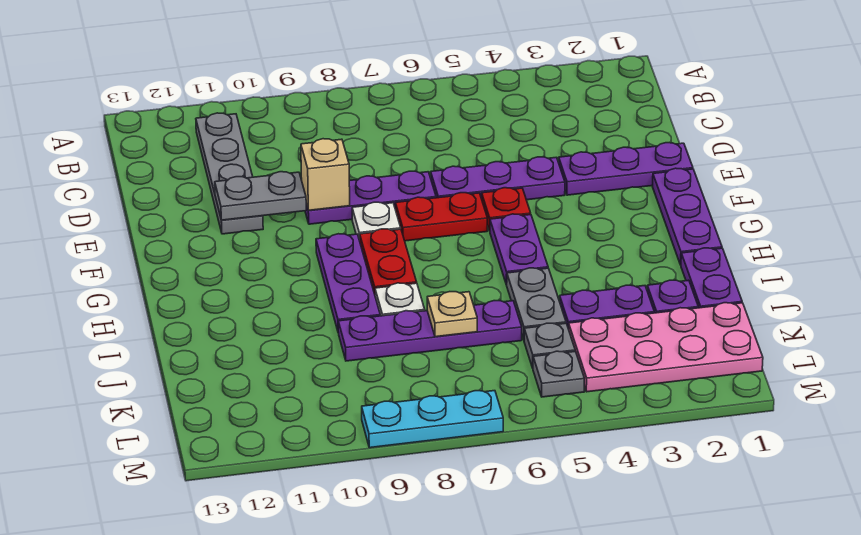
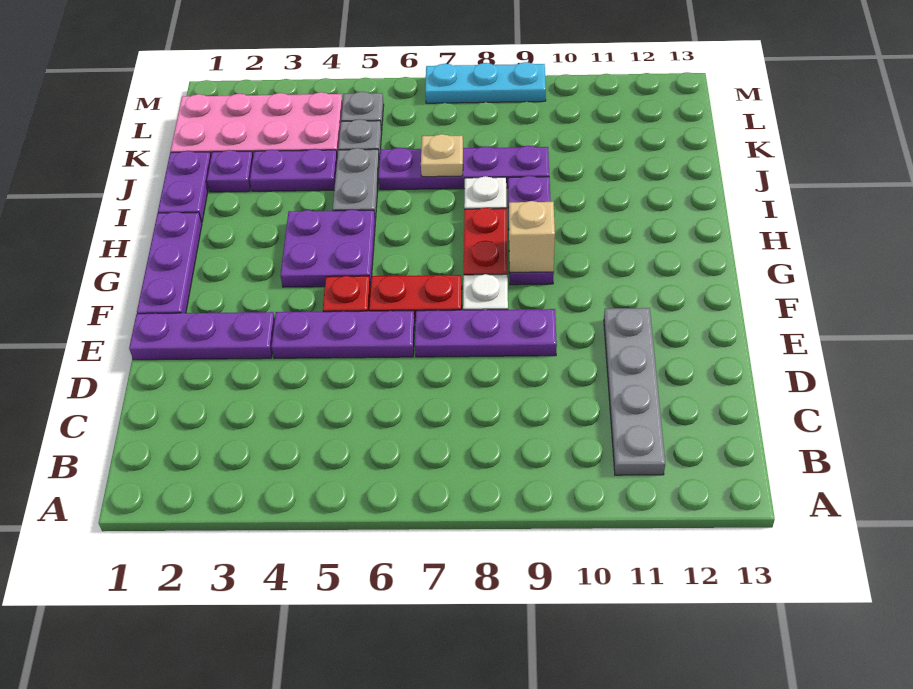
tan brick E9 level 2 -> tan brick G9 level 2
grey plate E10:E11 level 2 -> none
purple plate G5:H5 level 1 -> purple plate G4:H5 level 1

